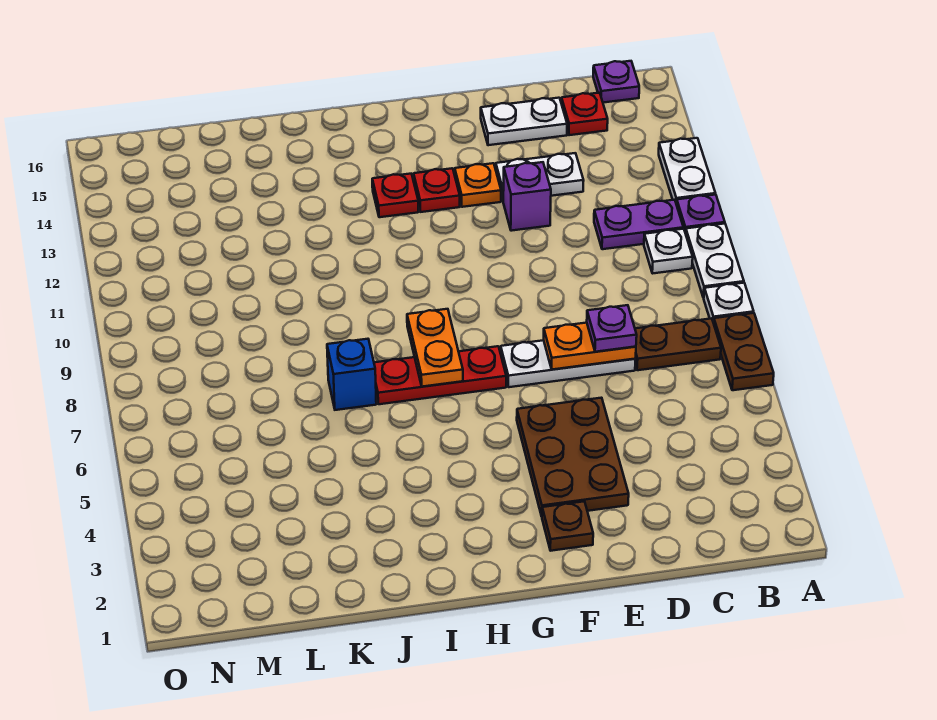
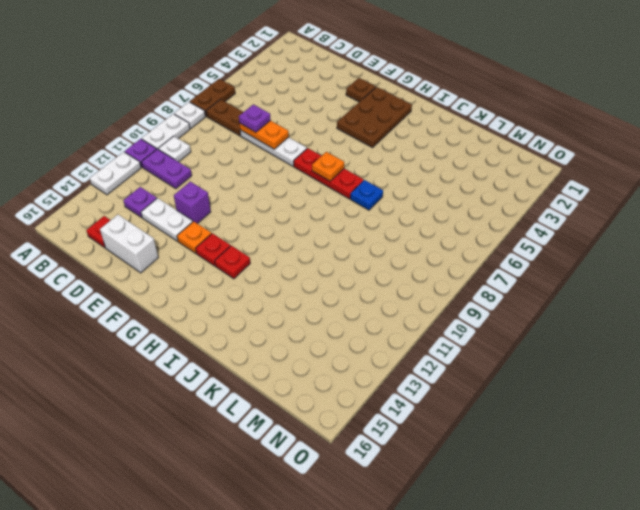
purple plate B16 level 1 -> purple plate C13 level 1
white plate D15:E15 level 1 -> white brick D15:E15 level 1
brown plate E3:F5 level 1 -> brown plate G2:H4 level 1
orange plate H7:H8 level 2 -> orange plate H7 level 2
blue brick J7 level 1 -> blue plate J7 level 1

